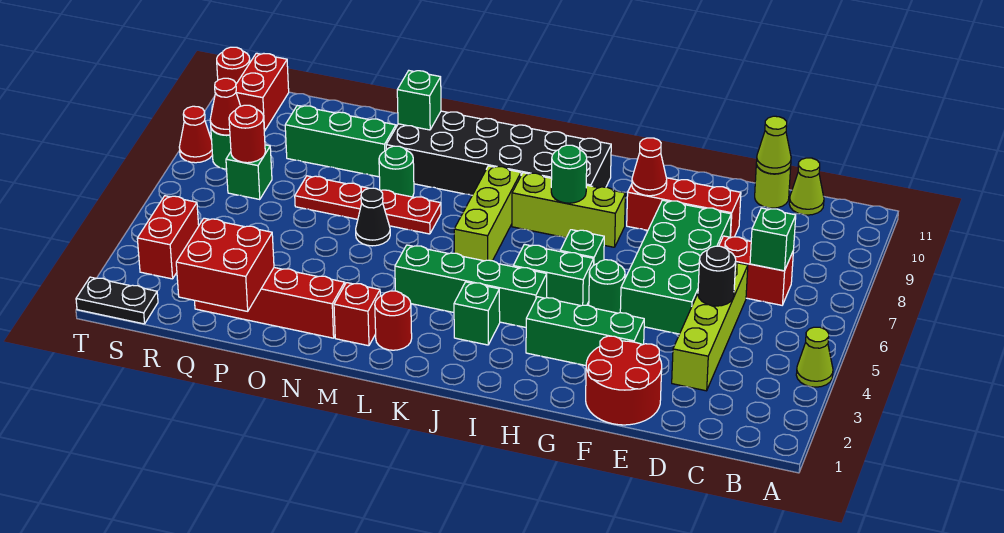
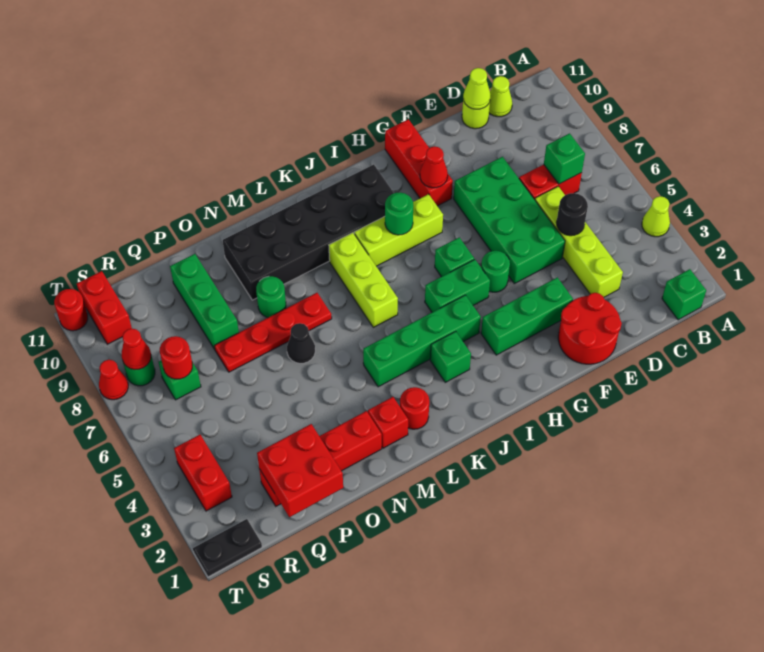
red brick E9:G9 level 1 -> red brick G9:G11 level 1
green brick N10 level 2 -> green brick B1 level 1
green brick O9:Q9 level 1 -> green brick P8:P10 level 1

